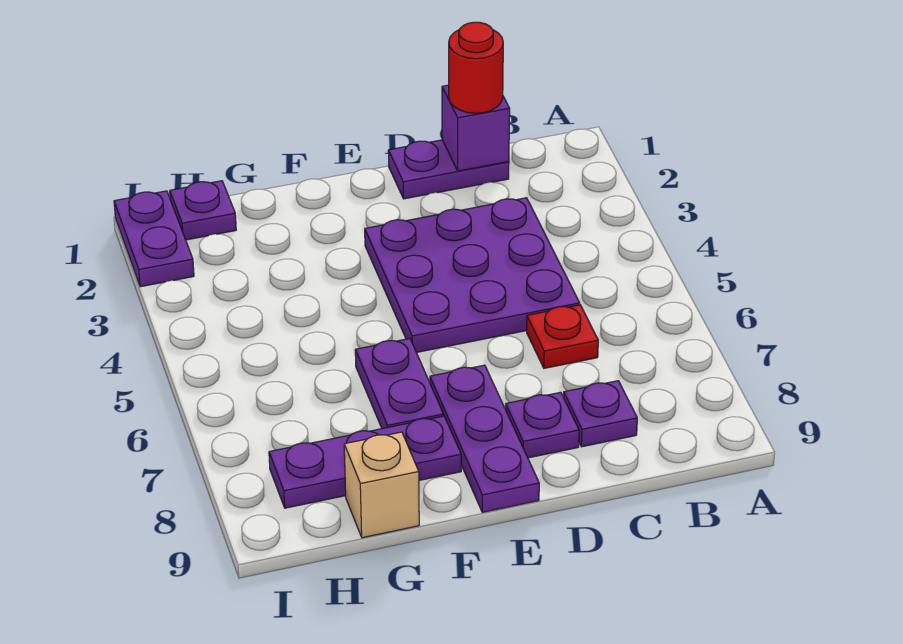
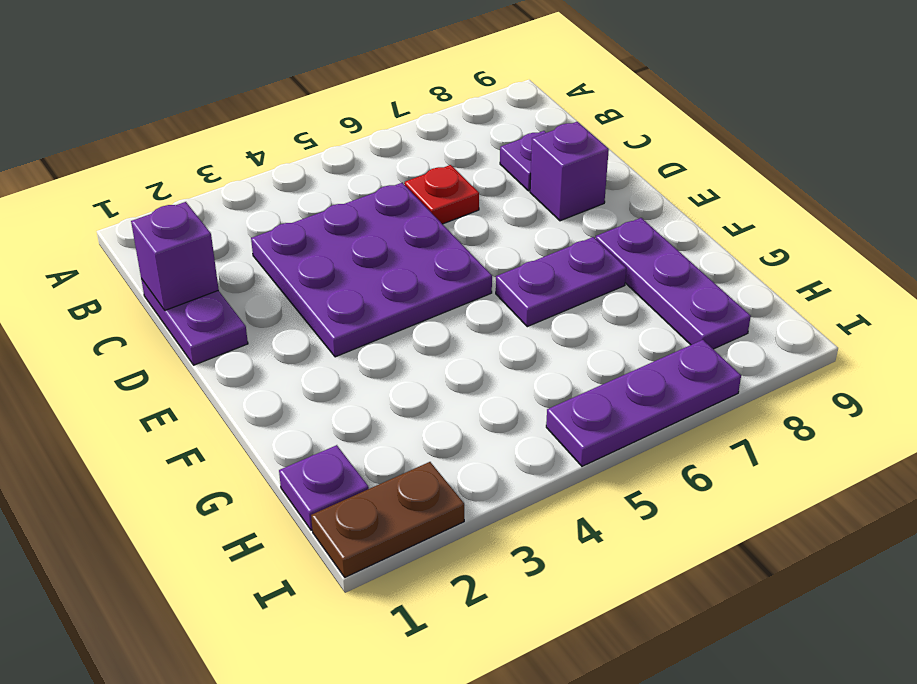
red round brick C1 level 3 -> none
purple plate D8 level 1 -> purple brick D8 level 1
purple plate E7:E9 level 1 -> purple plate I5:I7 level 1
tan brick G9 level 1 -> none
purple plate I1:I2 level 1 -> brown plate I1:I2 level 1

